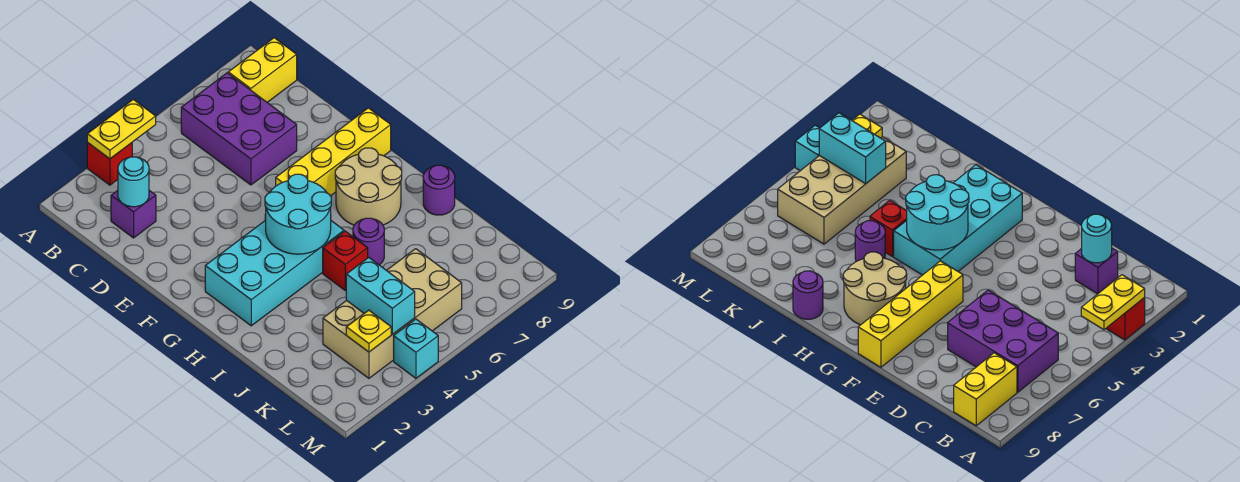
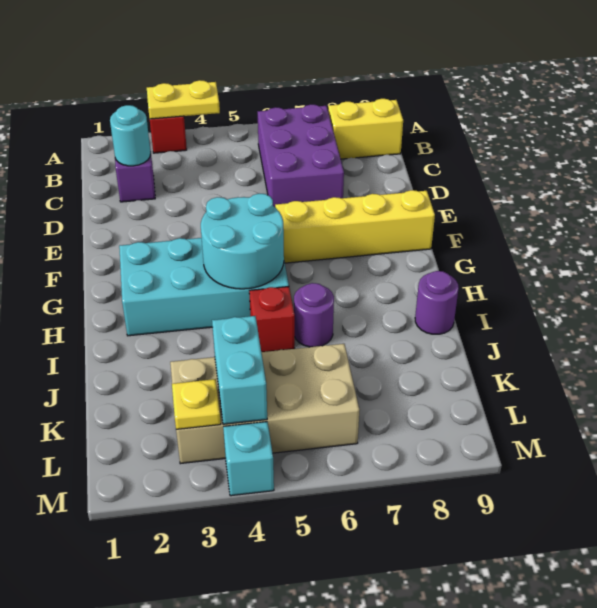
tan round brick G7:H8 level 1 -> none

